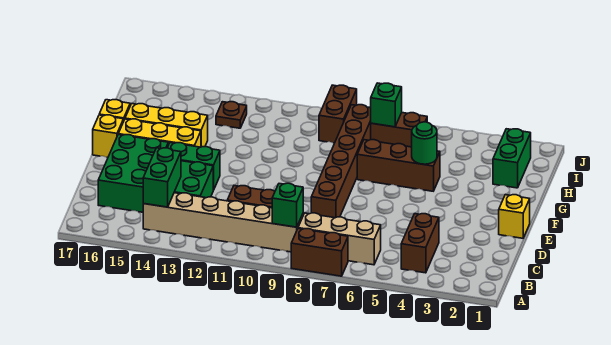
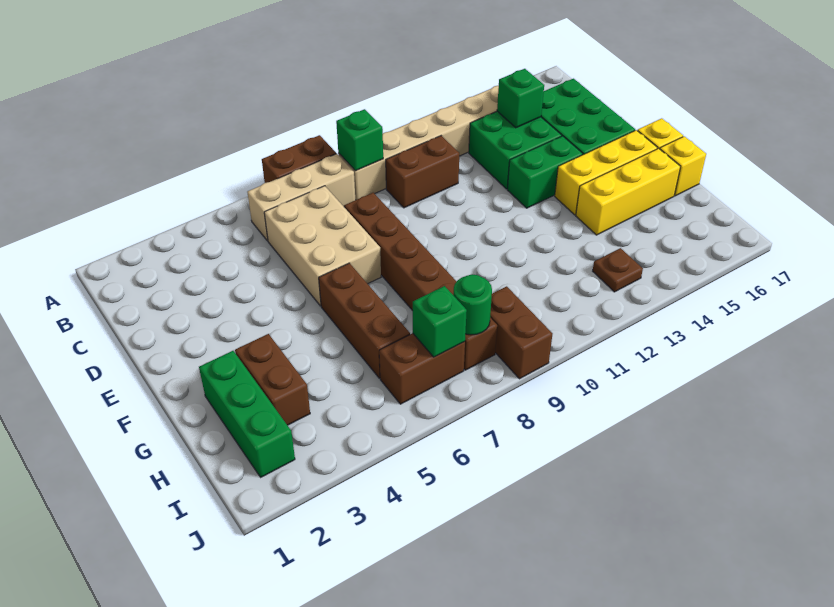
brown brick B4:C4 level 1 -> brown brick G3:H3 level 1
green brick B14:C14 level 2 -> green brick C14 level 2
none -> tan brick C6:E7 level 1
yellow brick E1 level 1 -> none
brown brick G5:G7 level 1 -> brown brick F6:H6 level 1
green round brick G5 level 2 -> green round brick I8 level 2
green brick H2:I2 level 1 -> green brick G2:I2 level 1

